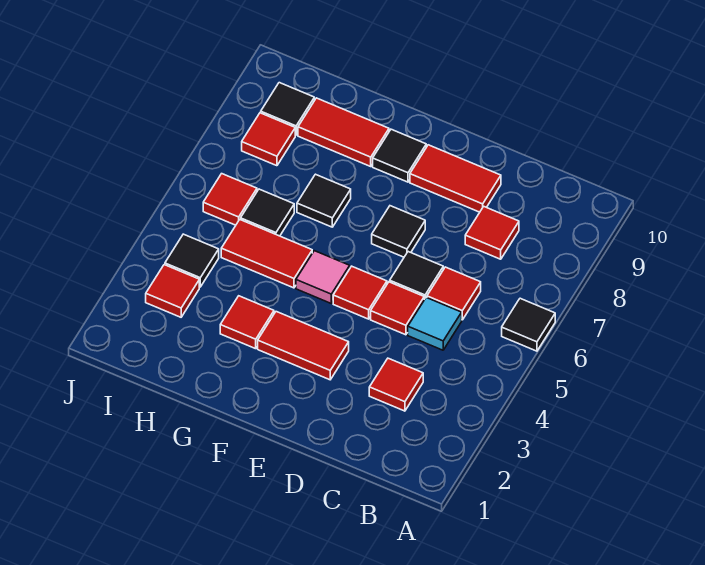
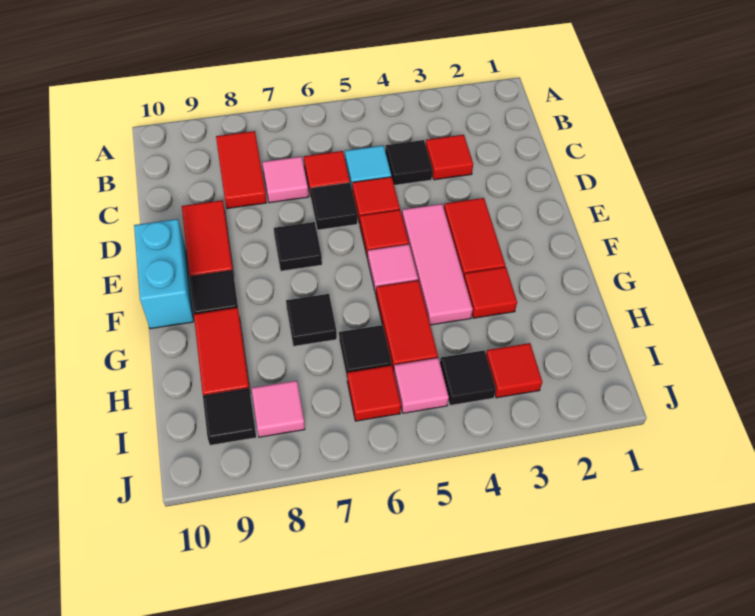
black tile A6 level 1 -> black tile C4 level 1
none -> pink tile C7 level 1
red tile C8 level 1 -> red tile B8:C8 level 1
none -> pink tile E4:G4 level 1
none -> cyan brick E10:F10 level 1
none -> pink tile I5 level 1
red tile I8 level 1 -> pink tile I8 level 1

